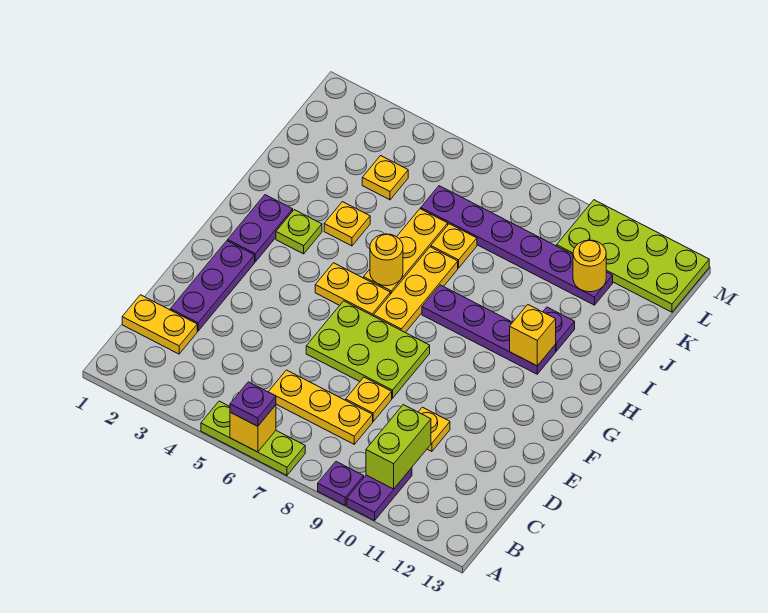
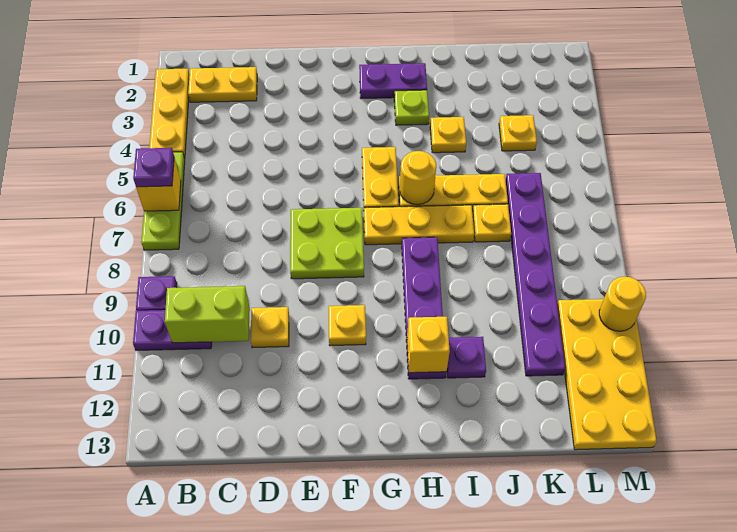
yellow plate C1:C2 level 1 -> yellow plate B2:C2 level 1
yellow plate C6:C8 level 1 -> yellow plate A2:A4 level 1
purple plate D2:F2 level 1 -> none
yellow plate D8 level 1 -> yellow plate F10 level 1
lime plate E6:F8 level 1 -> lime plate E7:F8 level 1
yellow round brick K11 level 2 -> yellow round brick M10 level 2
lime plate L10:M13 level 1 -> yellow plate L10:M13 level 1

